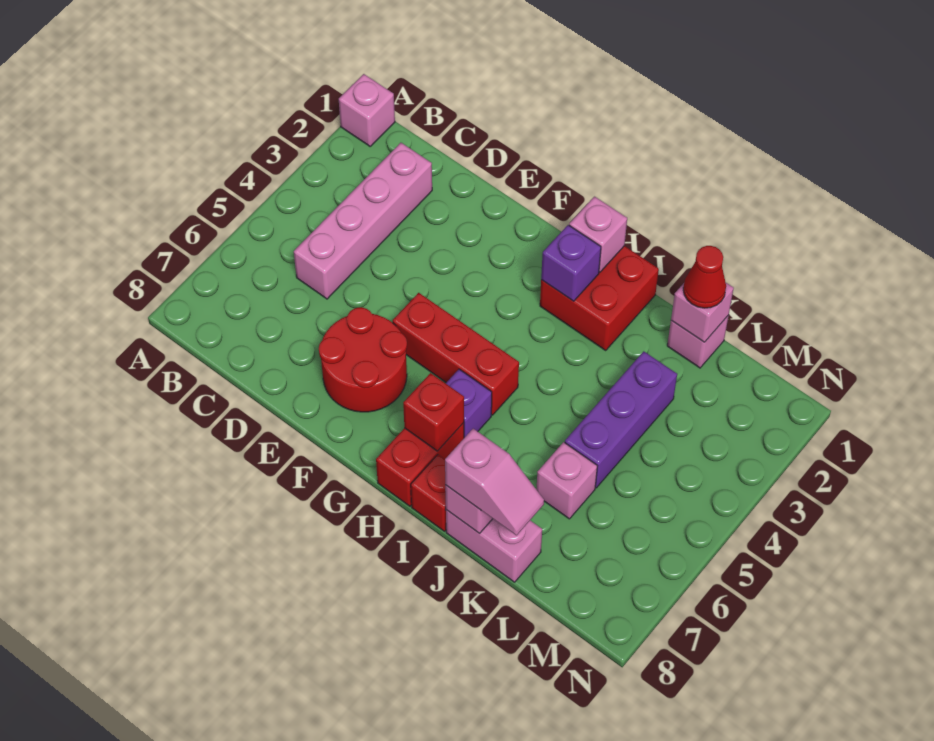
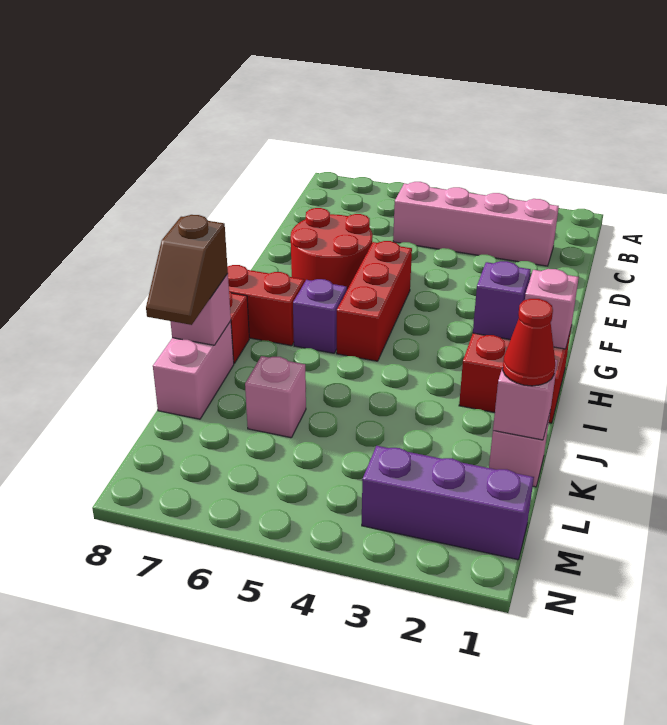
pink brick A1 level 1 -> none
red brick H7 level 2 -> none
pink slope J8:K8 level 3 top J -> brown slope J8:K8 level 3 top J
purple brick K3:K5 level 1 -> purple brick M1:M3 level 1

